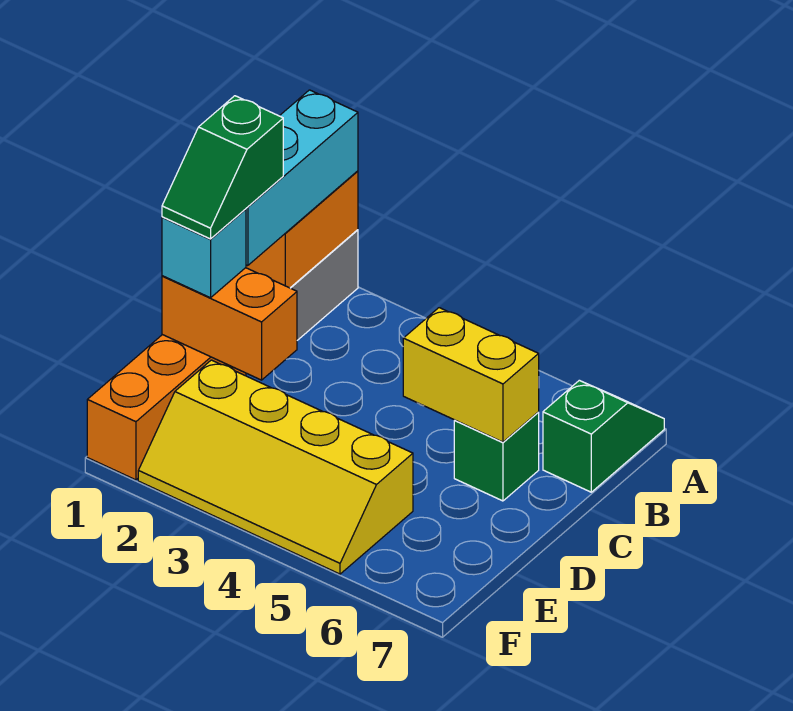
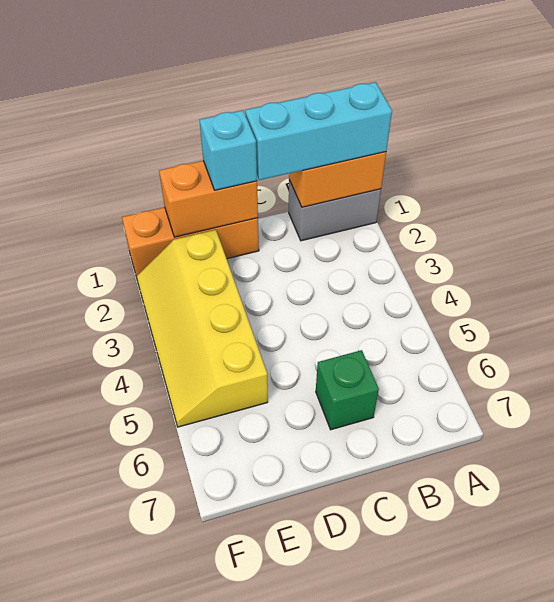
green slope A7:B7 level 1 top B -> none
green slope C1:D1 level 4 top C -> none
yellow brick C5:C6 level 2 -> none
orange brick D1:D2 level 2 -> orange brick D1:E1 level 2

